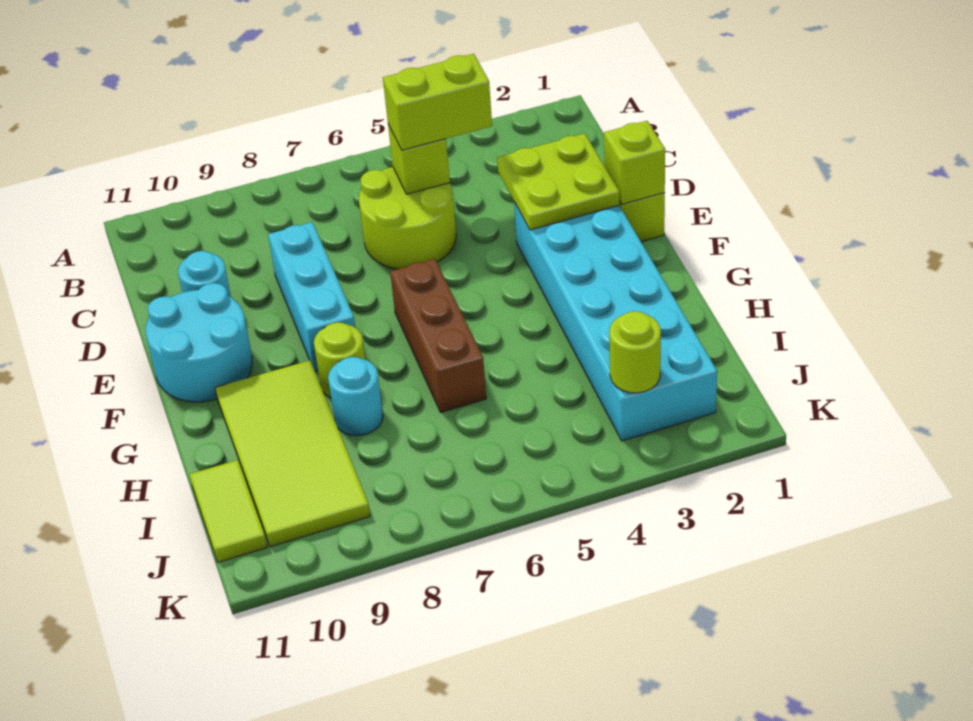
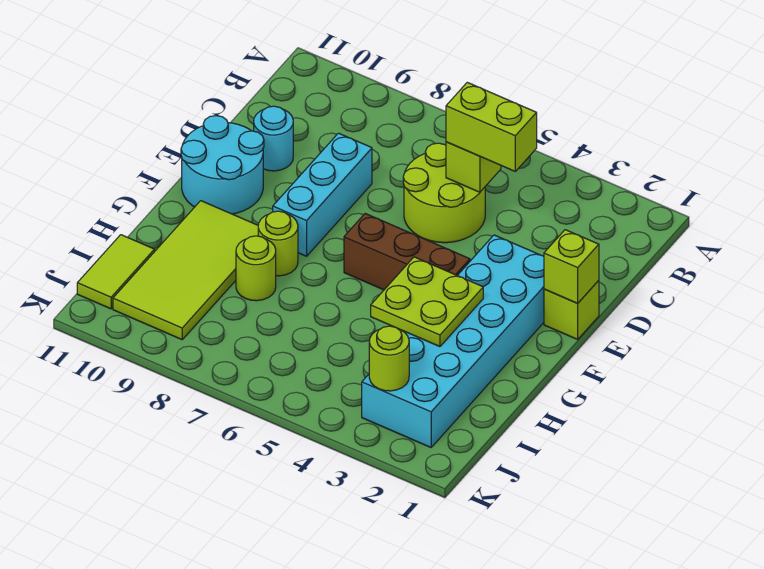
lime plate D2:E3 level 2 -> lime plate G3:H4 level 2
brown brick F6:H6 level 1 -> brown brick F4:F6 level 1
cyan round brick H8 level 1 -> lime round brick H8 level 1

